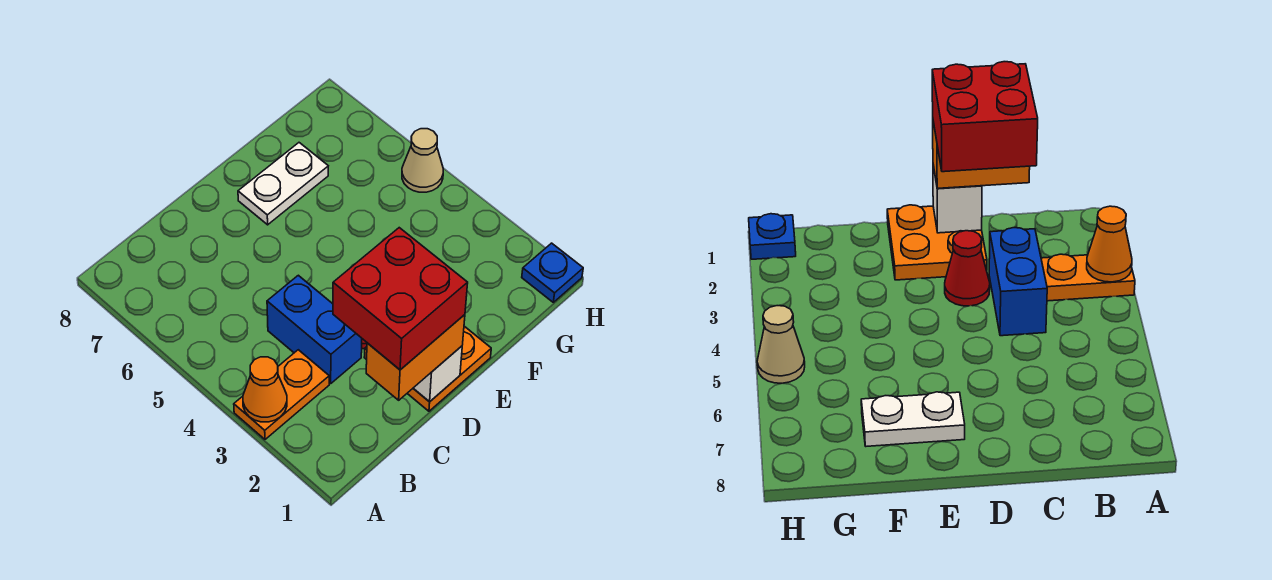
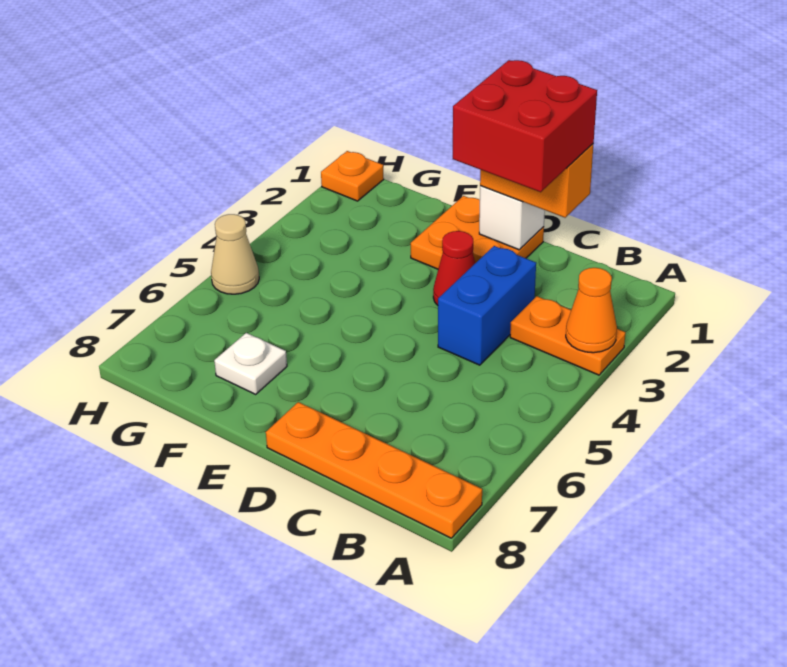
none -> orange plate A8:D8 level 1
white plate E7:F7 level 1 -> white plate F7 level 1
blue plate H1 level 1 -> orange plate H1 level 1

